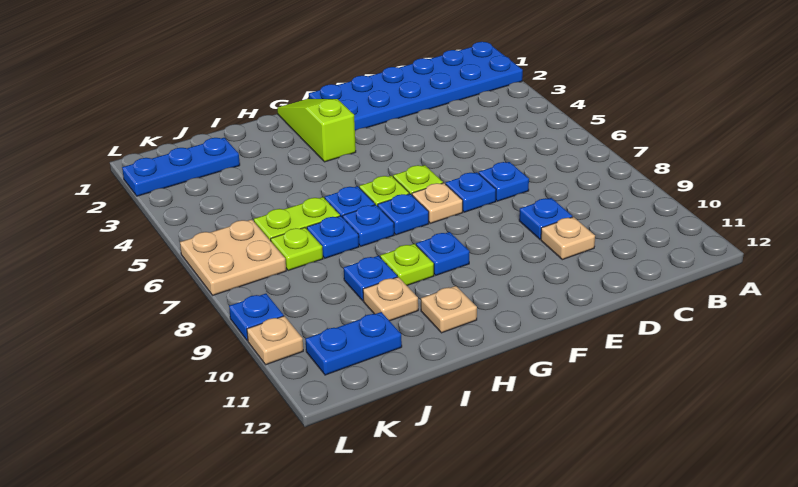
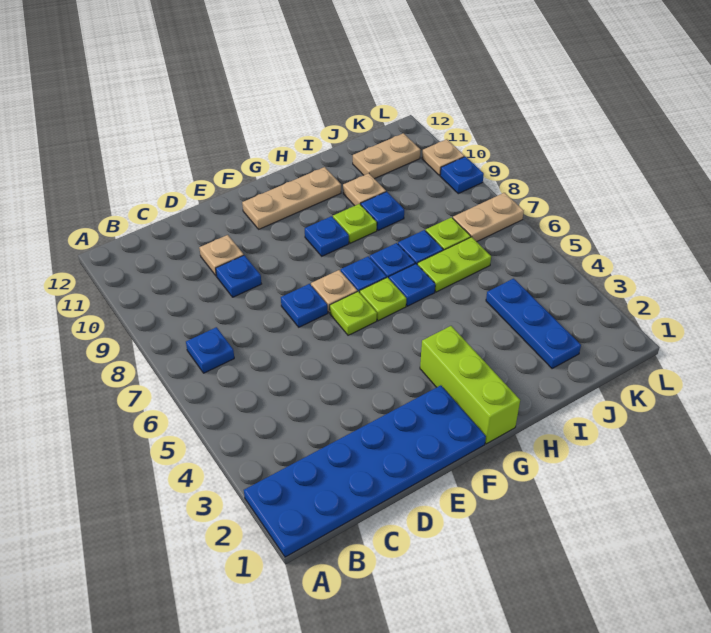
blue plate D7 level 1 -> blue plate B7 level 1
lime slope G1:G3 level 1 top 3 -> lime brick G1:G3 level 1
tan plate H11 level 1 -> tan plate F11:H11 level 1
blue plate J2:L2 level 1 -> blue plate J2:J4 level 1
blue plate J11:K11 level 1 -> tan plate J11:K11 level 1
tan plate K6:L7 level 1 -> tan plate K7:L7 level 1

